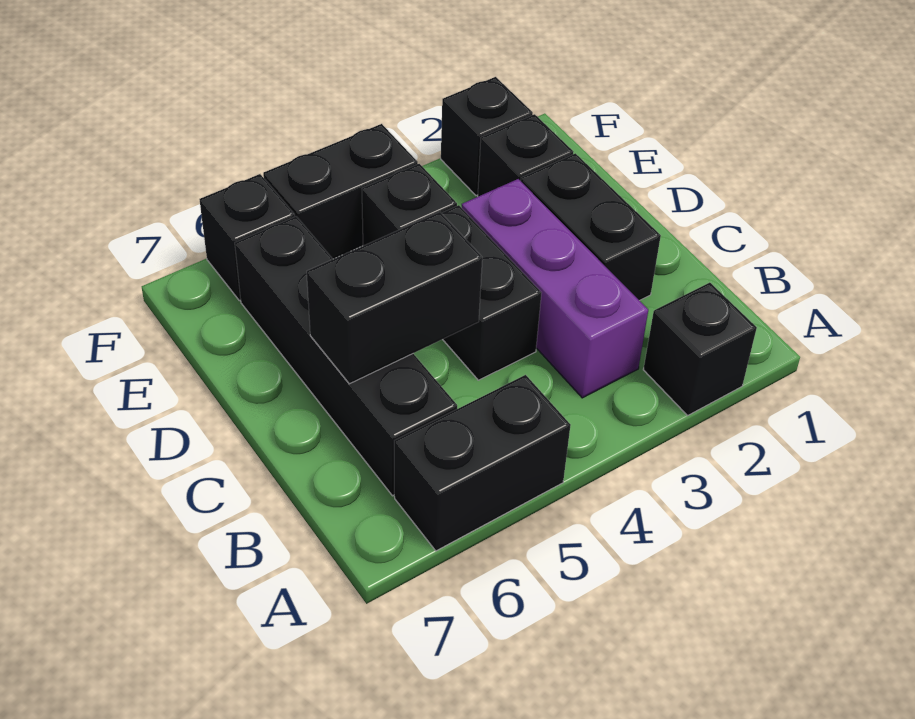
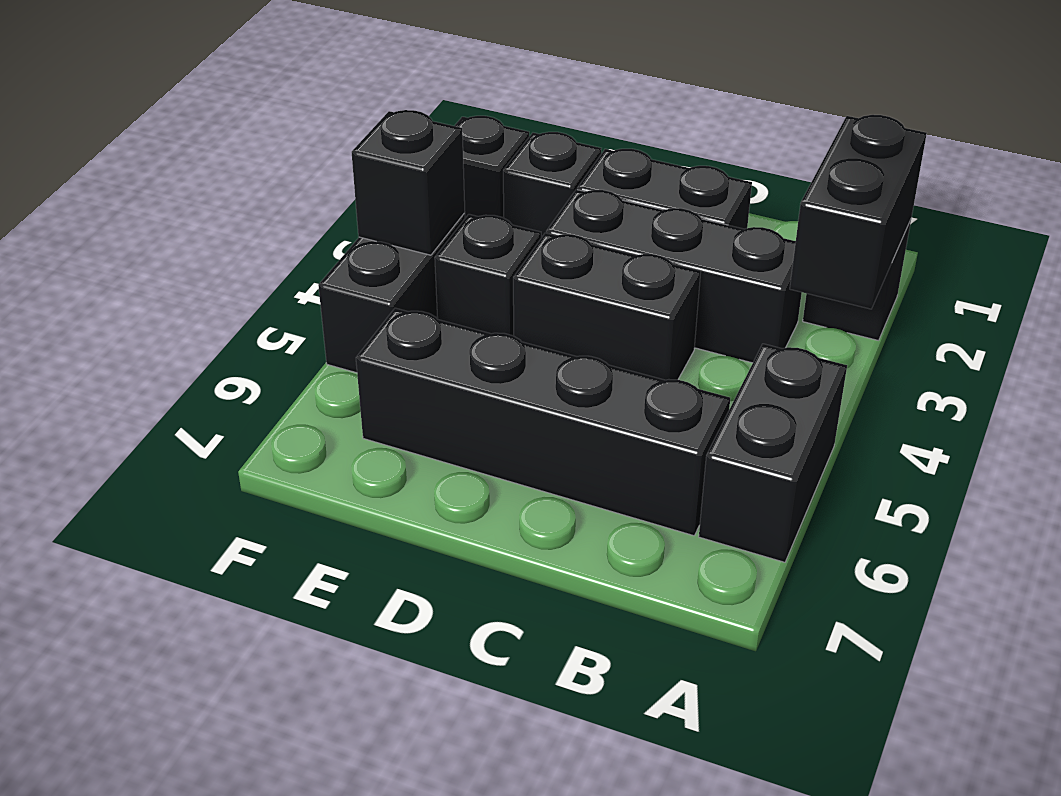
purple brick B3:D3 level 1 -> black brick B3:D3 level 1
black brick C5:C6 level 2 -> black brick A2:A3 level 2
black brick F6 level 1 -> black brick F4 level 2

